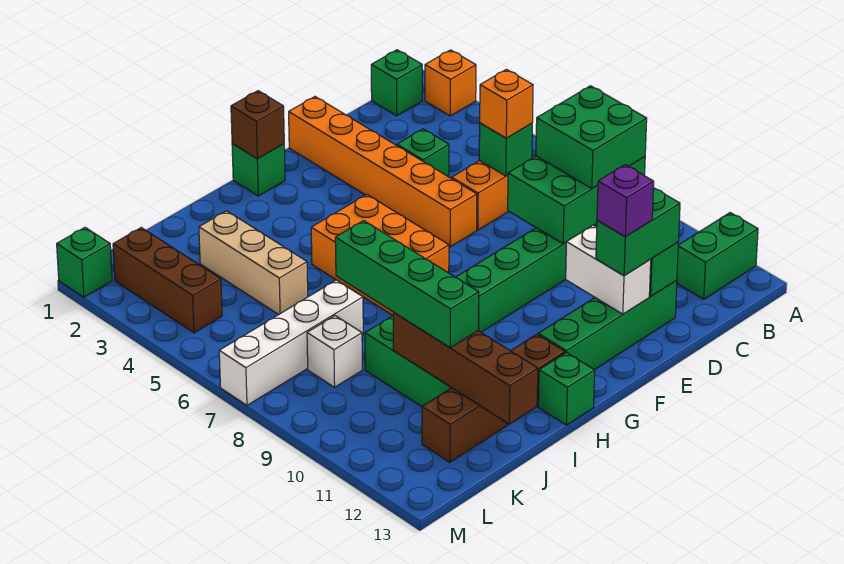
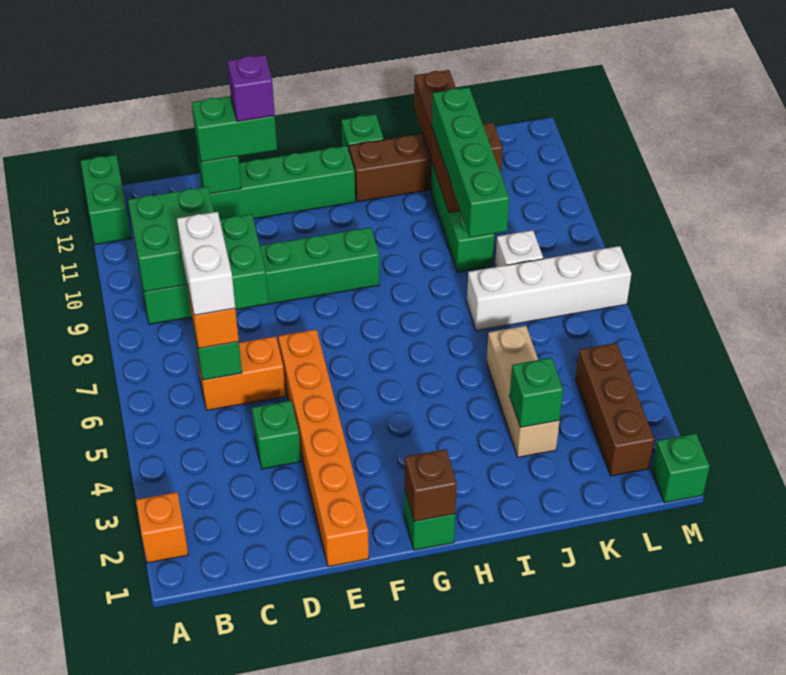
green brick A12:B12 level 1 -> green brick A12:A13 level 1
green brick B1 level 1 -> green brick J3 level 2
white brick E11:E12 level 2 -> white brick C6:C7 level 4
orange brick G5:H7 level 1 -> none

